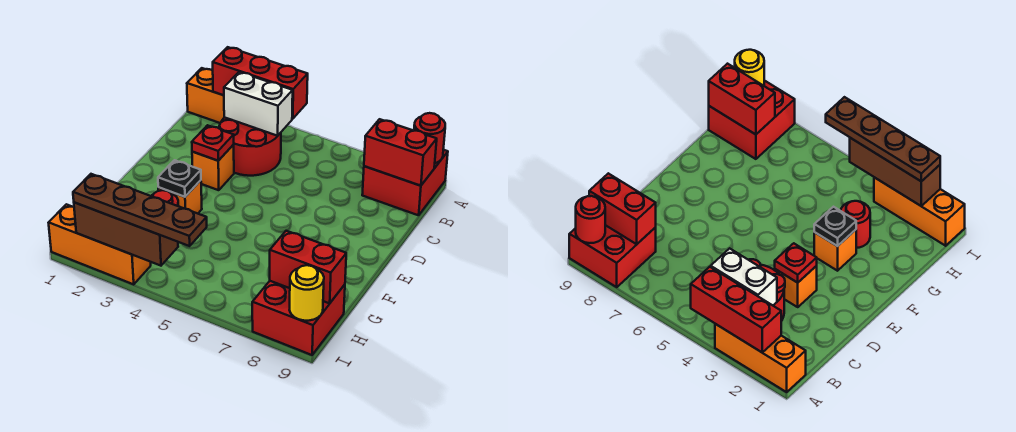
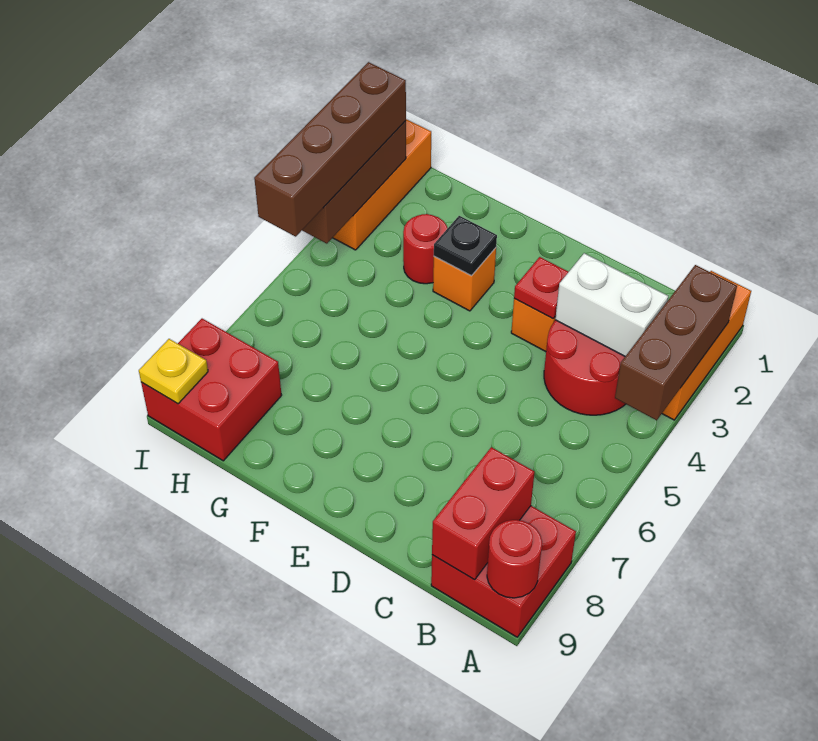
red brick A2:A4 level 2 -> brown brick A2:A4 level 2
white brick B3:B4 level 2 -> white brick B3:C3 level 2
red brick H8:H9 level 2 -> none
brown plate I2:I5 level 3 -> brown brick I2:I5 level 3
yellow round brick I9 level 2 -> yellow plate I9 level 2

